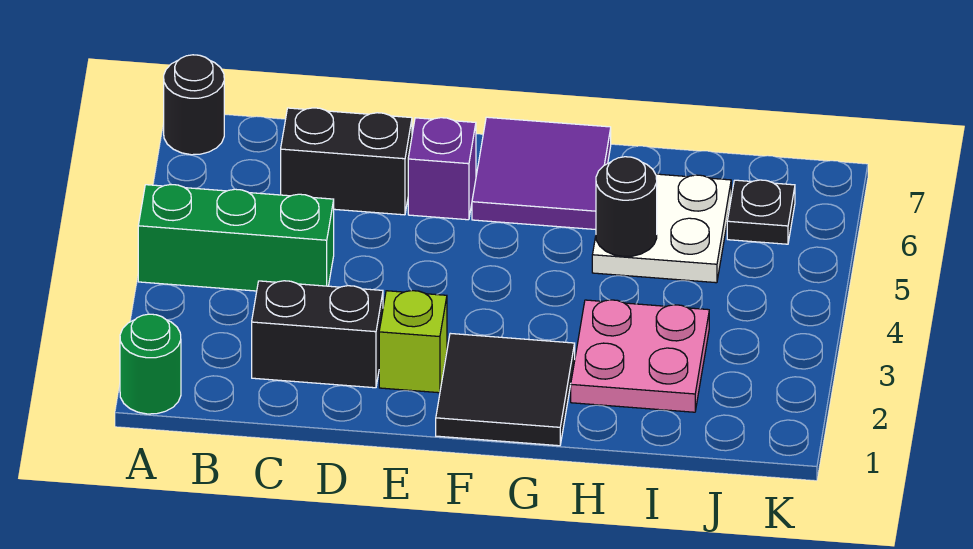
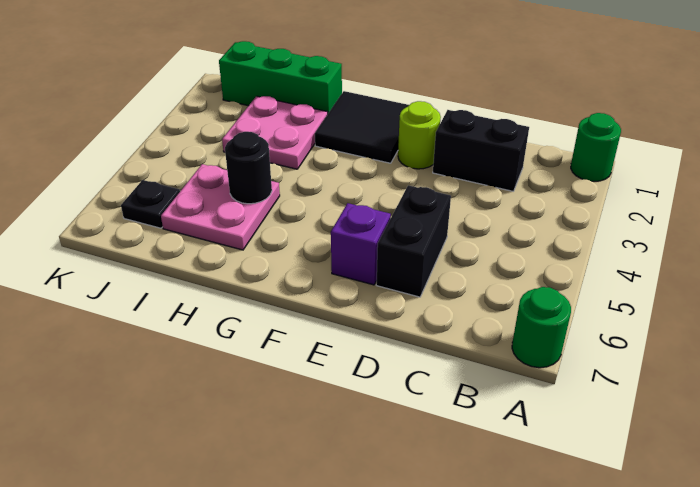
green brick A4:C4 level 1 -> green brick H1:J1 level 1
black round brick A7 level 1 -> green round brick A7 level 1
black brick C6:D6 level 1 -> black brick D5:D6 level 1
lime brick E2 level 1 -> lime round brick E2 level 1
purple tile F6:G7 level 1 -> none
white plate H5:I6 level 1 -> pink plate H5:I6 level 1

